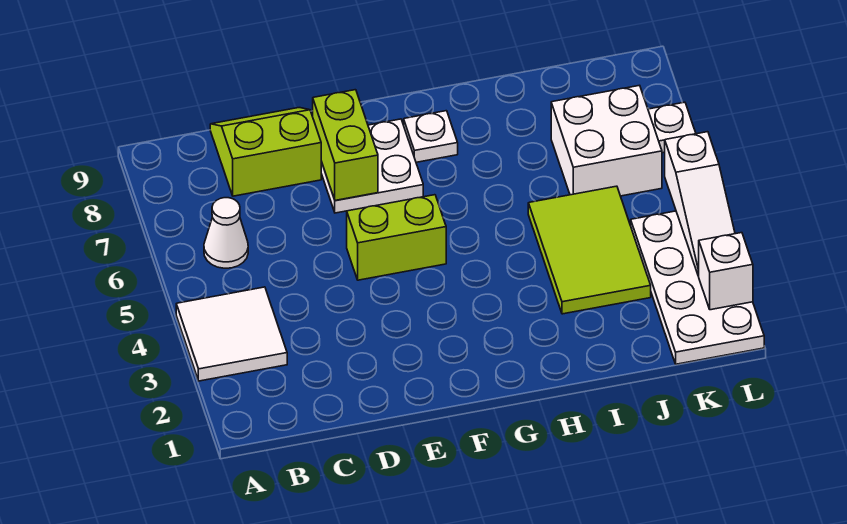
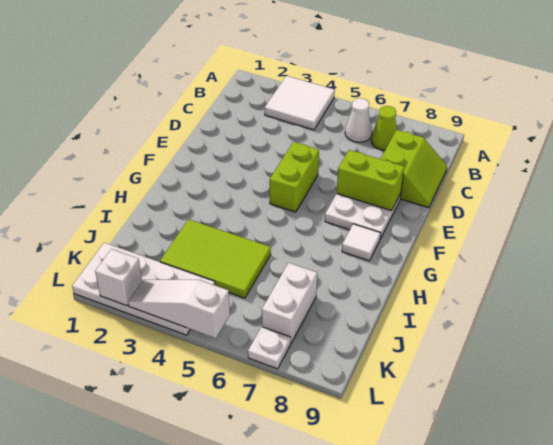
none -> lime cone B7 level 1
white plate G8 level 1 -> white tile G8 level 1
white brick J6:K7 level 1 -> white brick J7:K7 level 1

